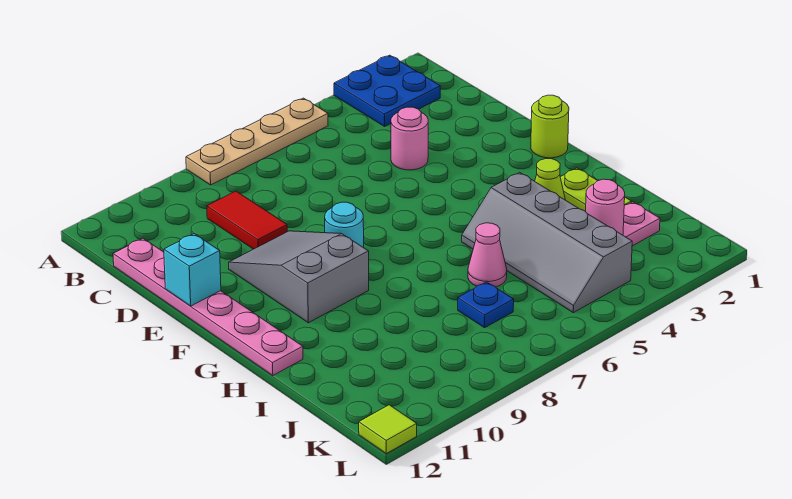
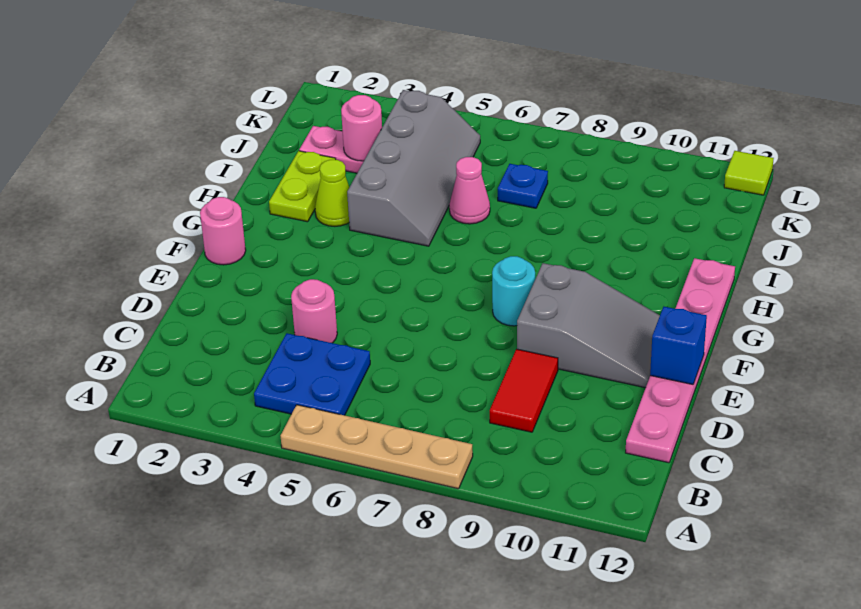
blue plate A2:B3 level 1 -> blue plate B4:C5 level 1
grey slope E9:G10 level 1 top G -> grey slope E9:F11 level 1 top 9
cyan brick E12 level 2 -> blue brick E12 level 2
lime round brick F1 level 1 -> pink round brick F1 level 1

